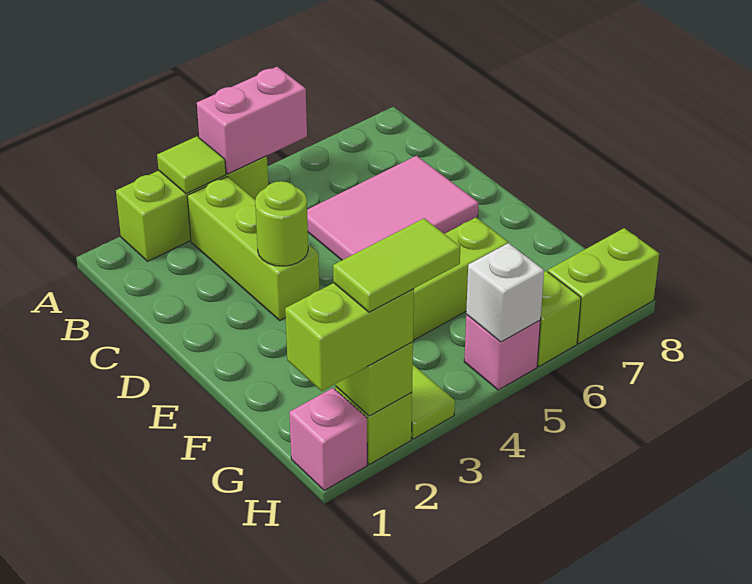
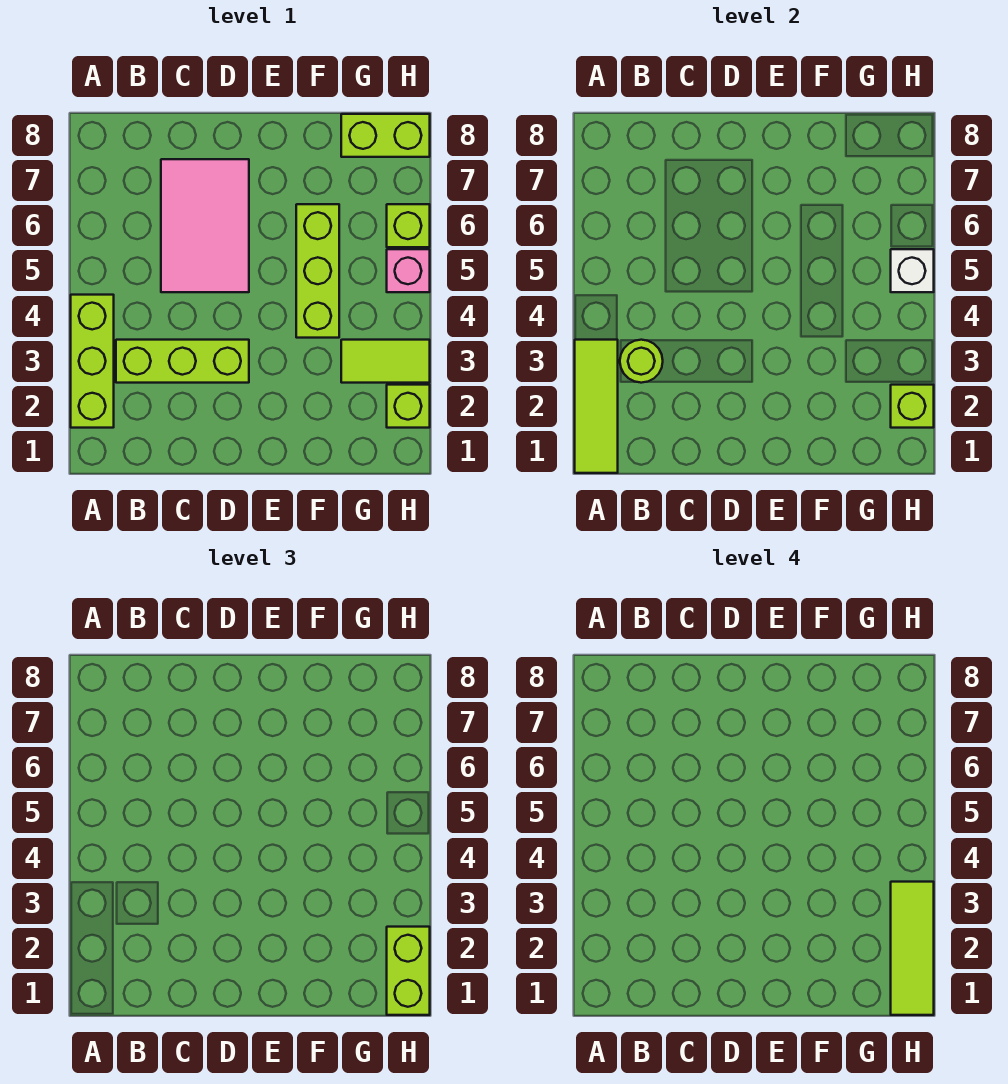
lime tile A3 level 2 -> lime tile A1:A3 level 2
pink brick A4:A5 level 2 -> none
lime round brick D3 level 2 -> lime round brick B3 level 2
pink brick H1 level 1 -> none
lime tile H2:H3 level 4 -> lime tile H1:H3 level 4
lime brick H7:H8 level 1 -> lime brick G8:H8 level 1

